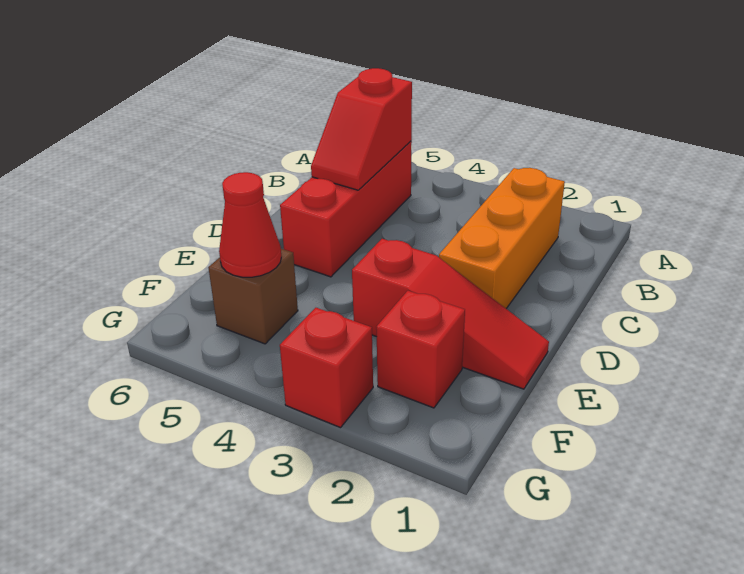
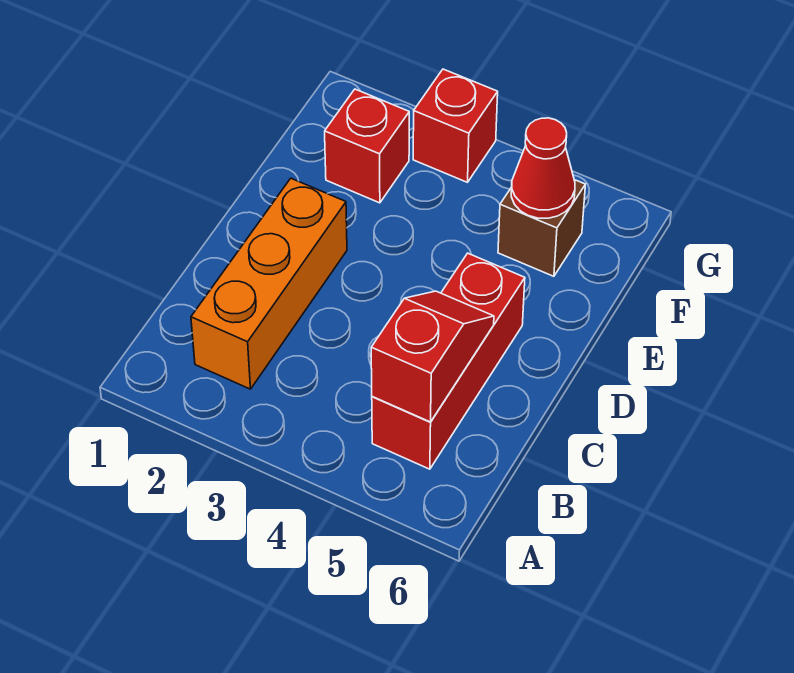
red slope E1:E3 level 1 top 3 -> none

